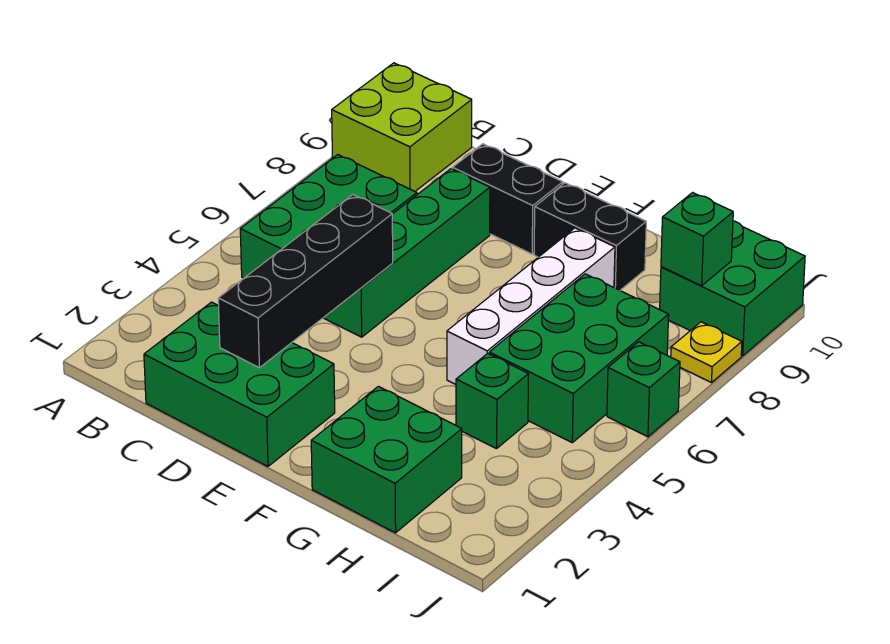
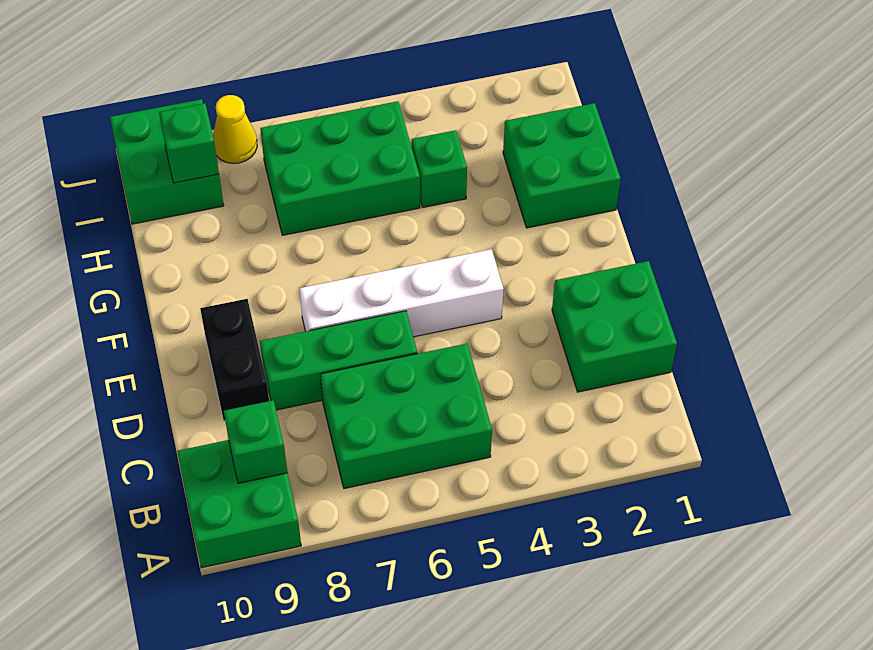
lime brick A9:B10 level 1 -> green brick A9:B10 level 1
green brick C1:E2 level 1 -> green brick C1:D2 level 1
black brick D2:D5 level 2 -> none
green brick D5:D8 level 1 -> green brick D6:D8 level 1
black brick F9:G9 level 1 -> none
white brick G5:G8 level 1 -> white brick E4:E7 level 1
green brick J6 level 1 -> green brick B9 level 2
yellow plate J8 level 1 -> yellow cone J8 level 1

